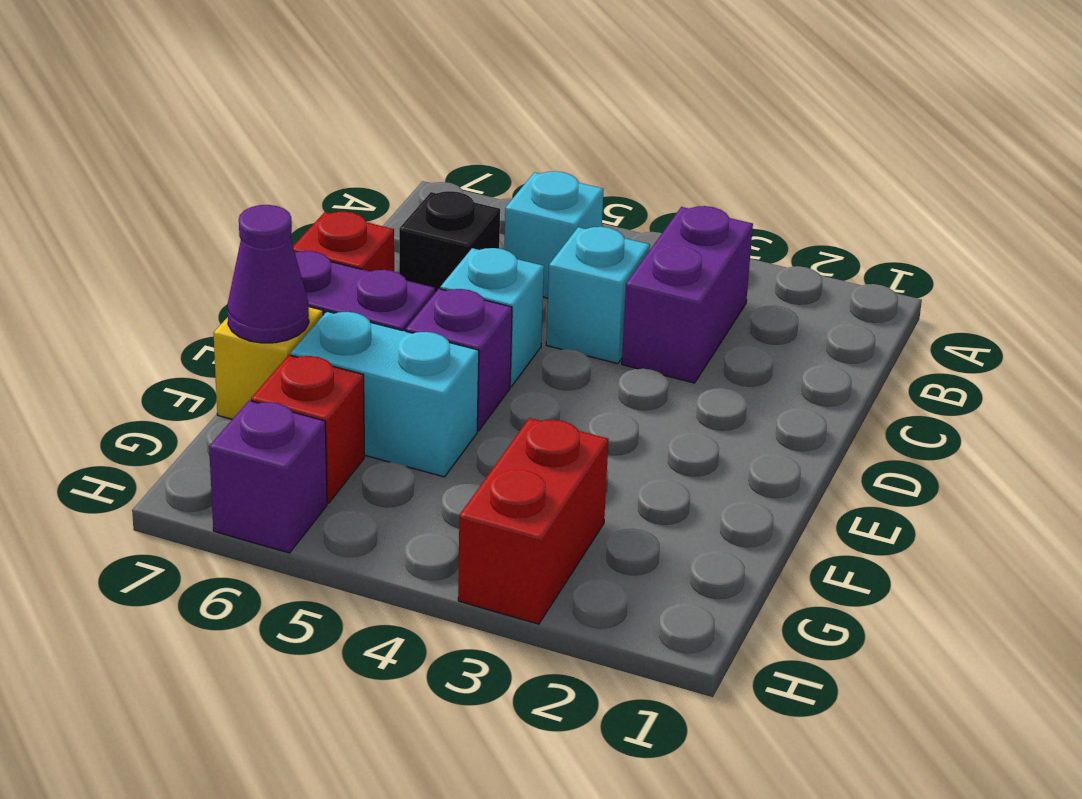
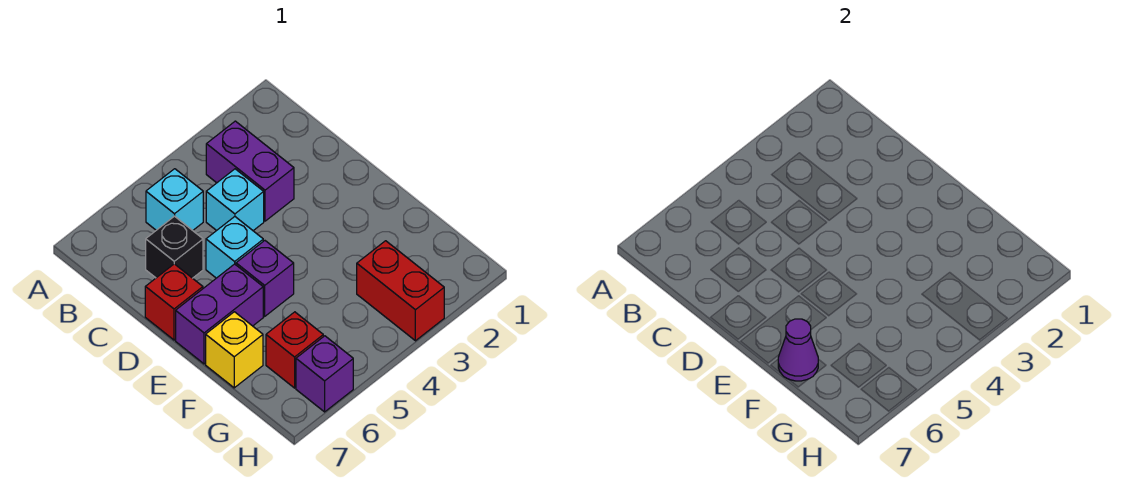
cyan brick F5:F6 level 1 -> none

